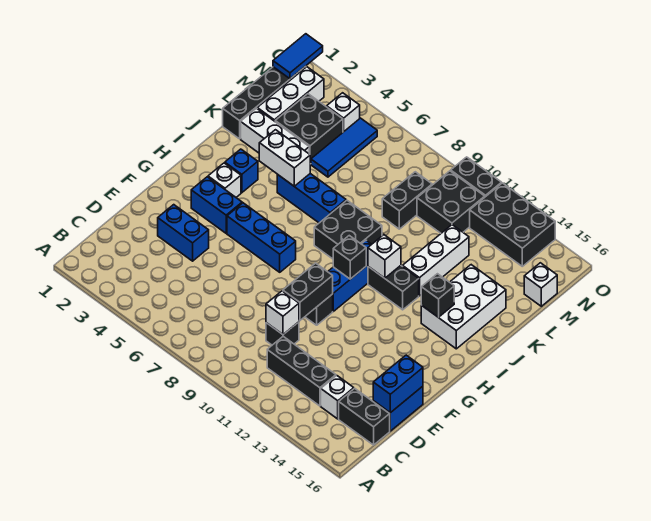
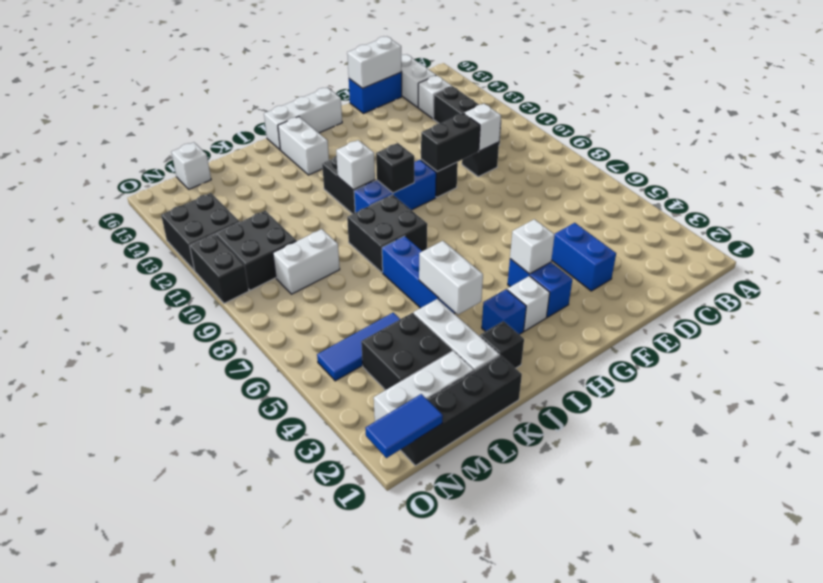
black brick C15:C16 level 1 -> white brick C15:C16 level 1
blue brick D16:E16 level 2 -> white brick D16:E16 level 2
blue brick G5:G7 level 1 -> none
white brick I14:K15 level 1 -> white brick I14:I15 level 1
black brick I14 level 2 -> black brick J2 level 1
white brick J12:L12 level 1 -> white brick G16:I16 level 1
black brick L9:M9 level 1 -> white brick L9:M9 level 1
white brick N4 level 1 -> white brick G4 level 2
black brick N12:O14 level 1 -> black brick N12:O13 level 1

